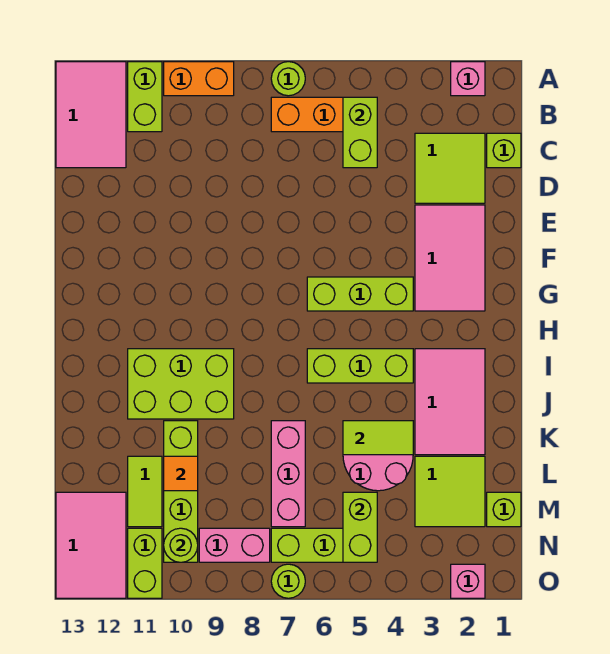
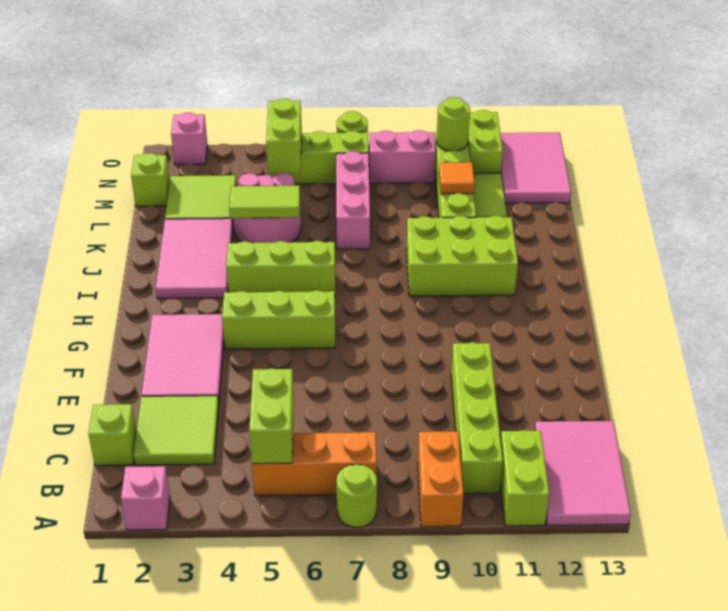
orange brick A9:A10 level 1 -> orange brick A9:B9 level 1
none -> lime brick B10:E10 level 1

